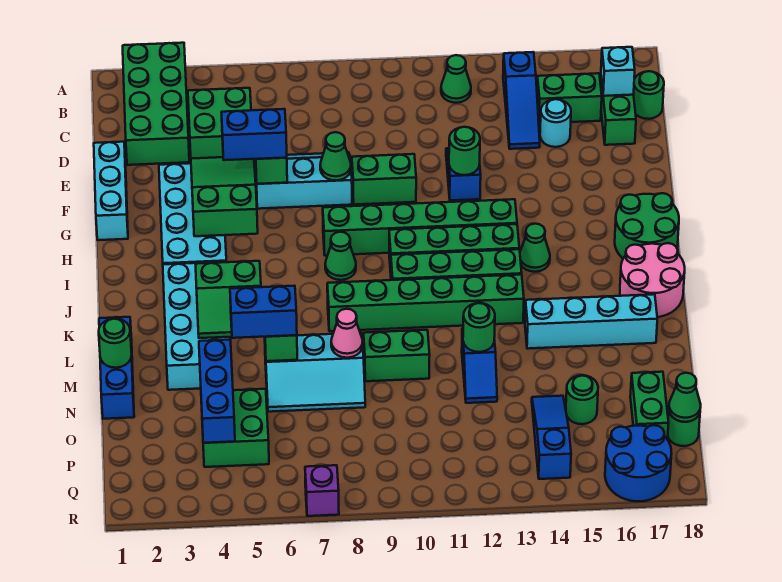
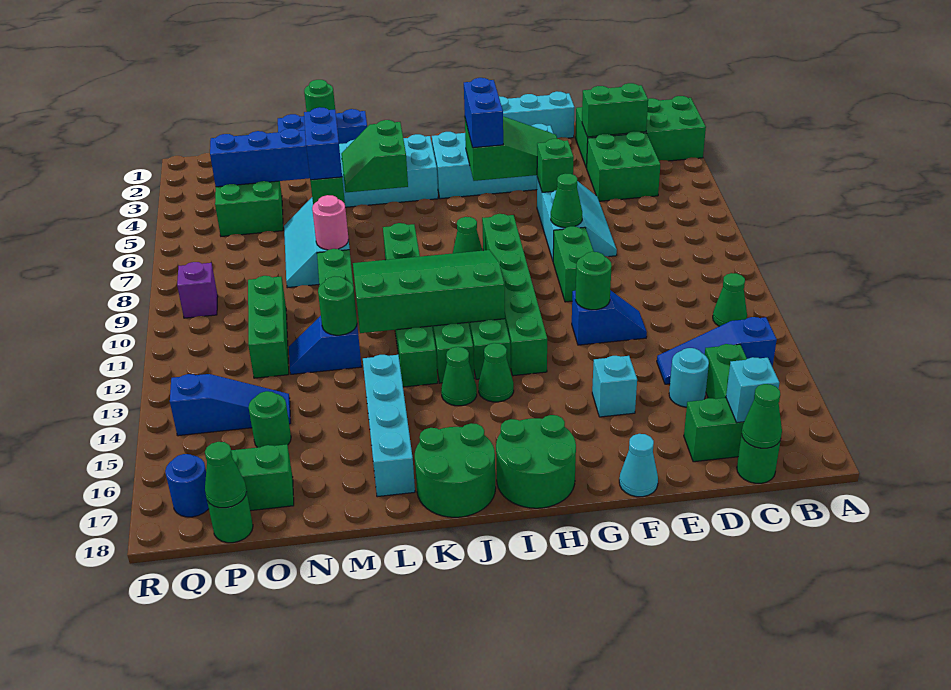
none -> green brick C3:D3 level 2
none -> green cone C18 level 2
blue brick F5:F6 level 3 -> blue brick H4:H5 level 3
none -> cyan brick F15 level 1
none -> cyan cone F18 level 1
none -> green slope I10:L12 level 2 top 12
none -> green cone J14 level 1
pink round brick J17:K18 level 1 -> green round brick J17:K18 level 1
pink cone M8 level 2 -> pink round brick M8 level 2
none -> green brick O10:O12 level 1
blue round brick Q16:R17 level 1 -> blue round brick Q17 level 1
purple brick R7 level 1 -> purple brick Q9 level 1

